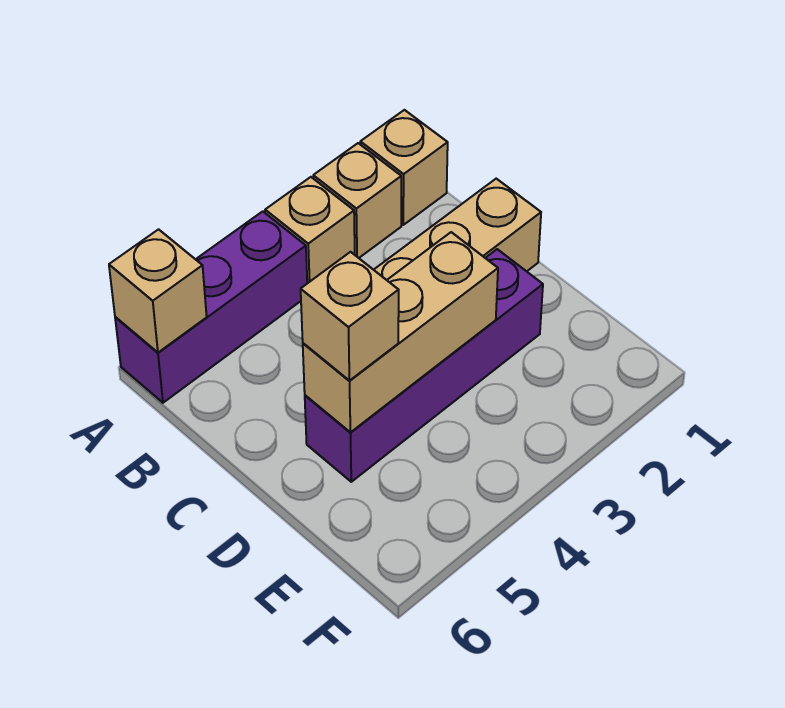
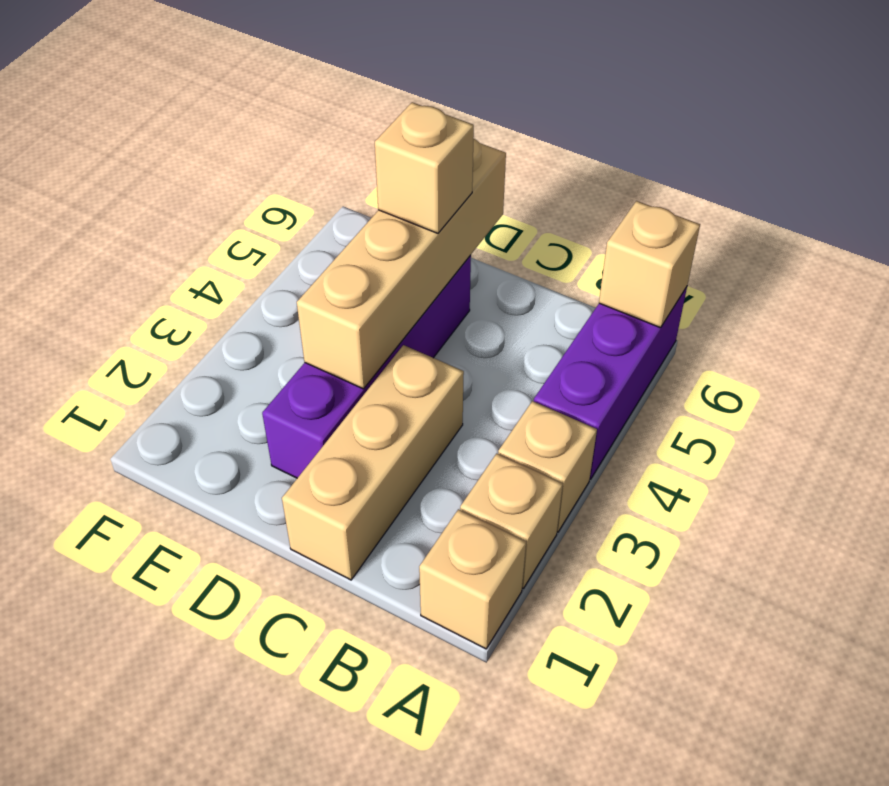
tan brick D3:D5 level 2 -> tan brick D3:D6 level 2

